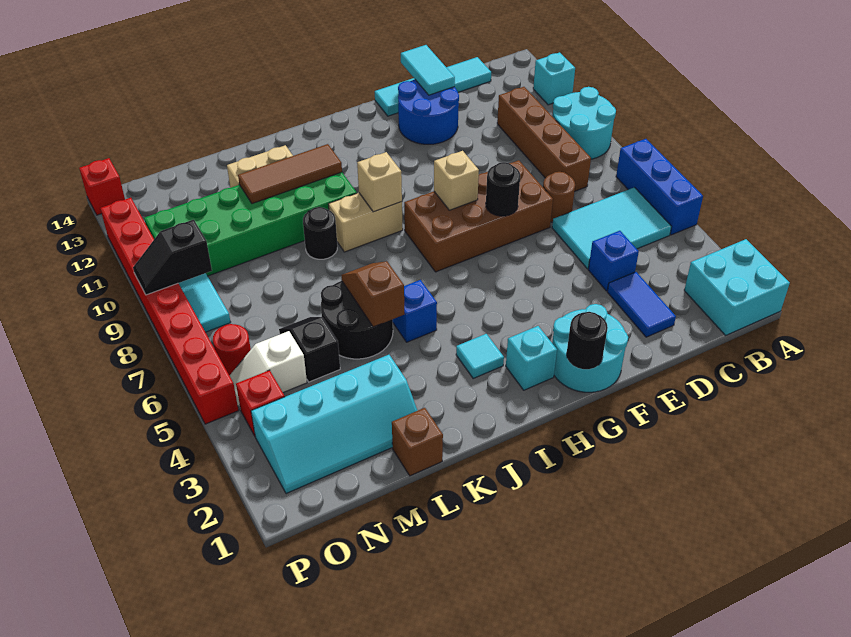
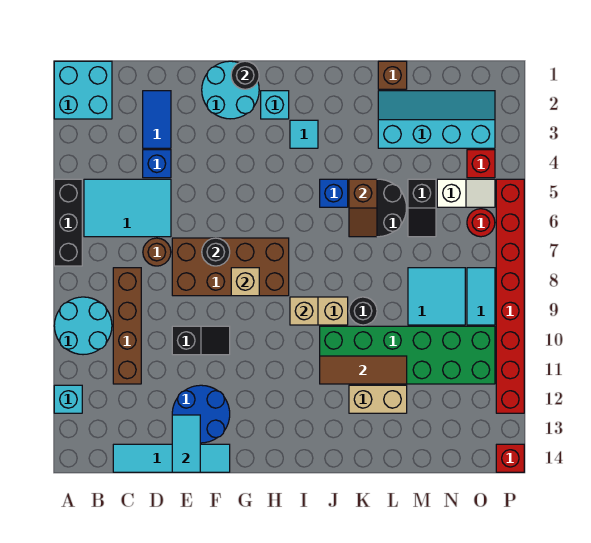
blue brick A5:A7 level 1 -> black brick A5:A7 level 1
none -> cyan tile M8:N9 level 1
black slope O9:P9 level 2 top O -> black slope E10:F10 level 1 top E

